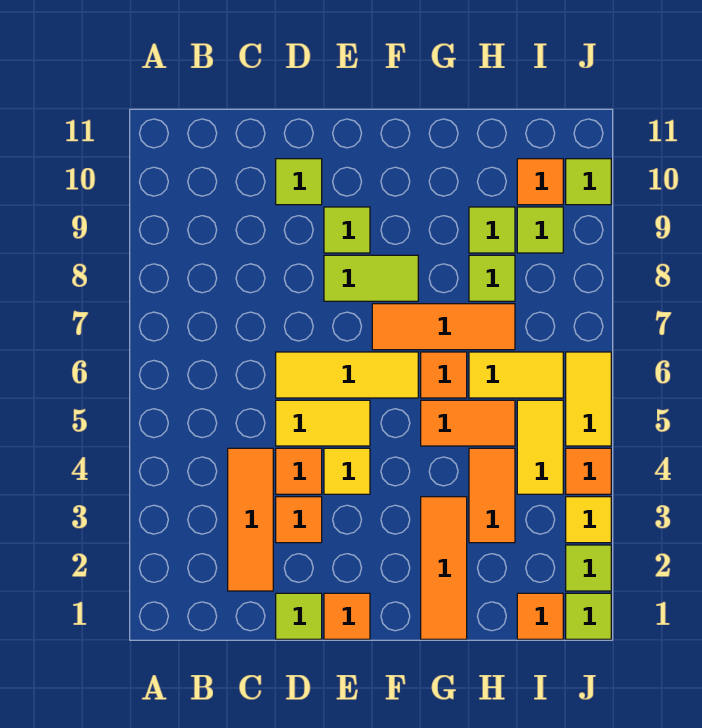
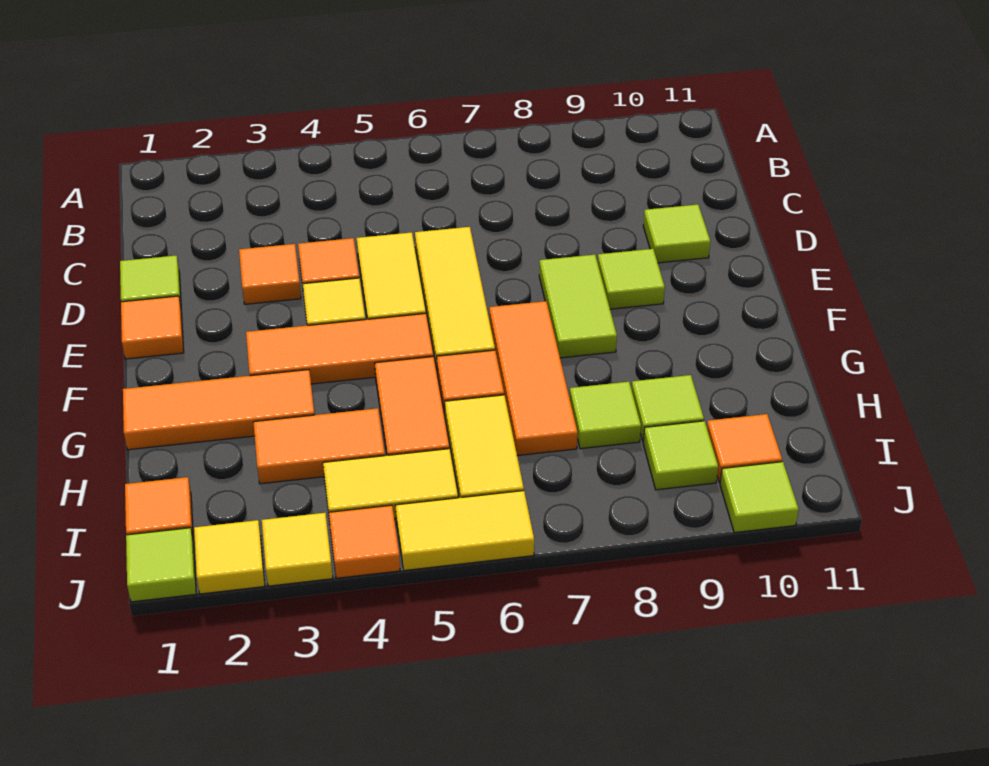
orange tile C2:C4 level 1 -> orange tile F3:F5 level 1
lime tile J2 level 1 -> yellow tile J2 level 1

